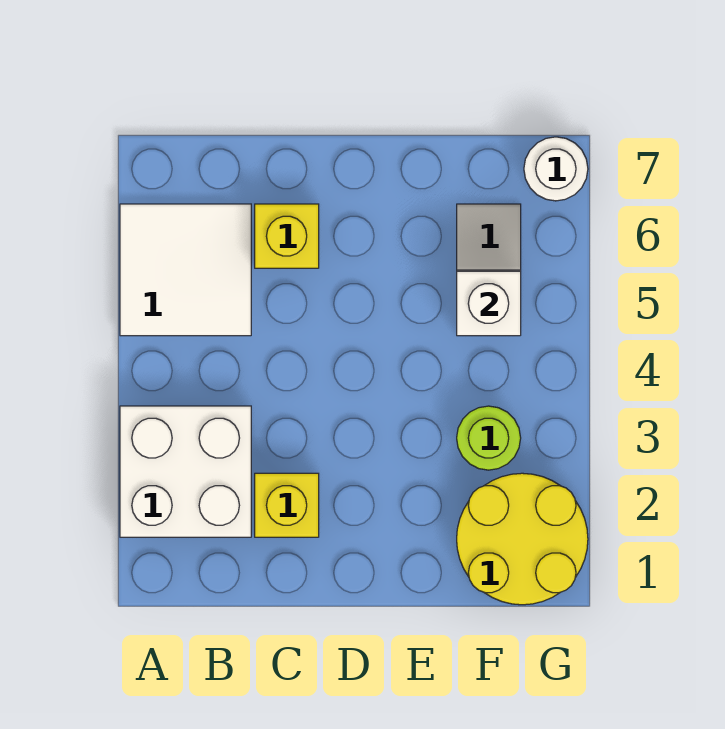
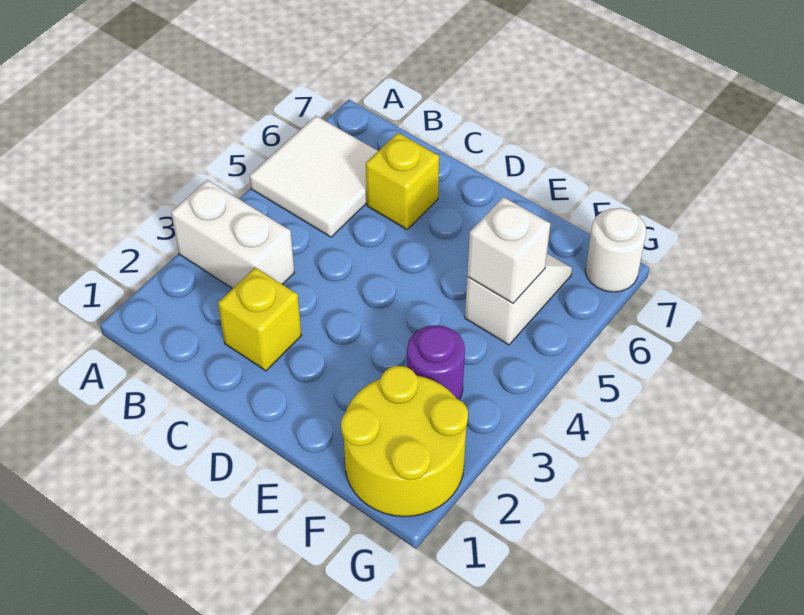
white brick A2:B3 level 1 -> white brick A3:B3 level 1
lime round brick F3 level 1 -> purple round brick F3 level 1

